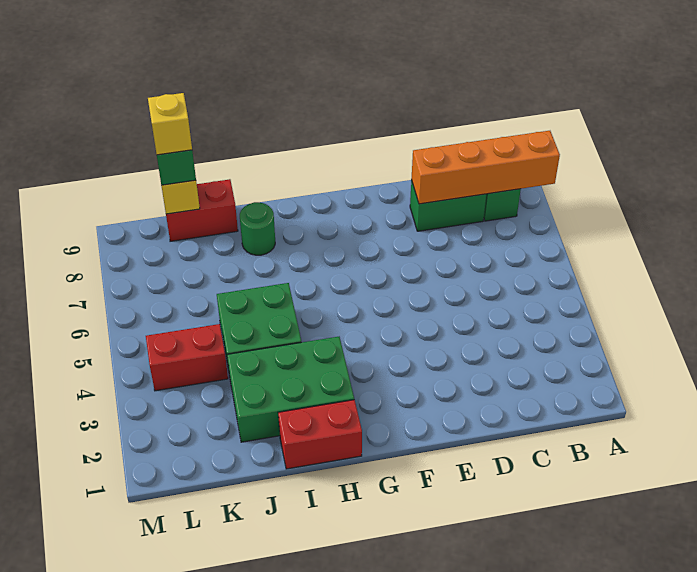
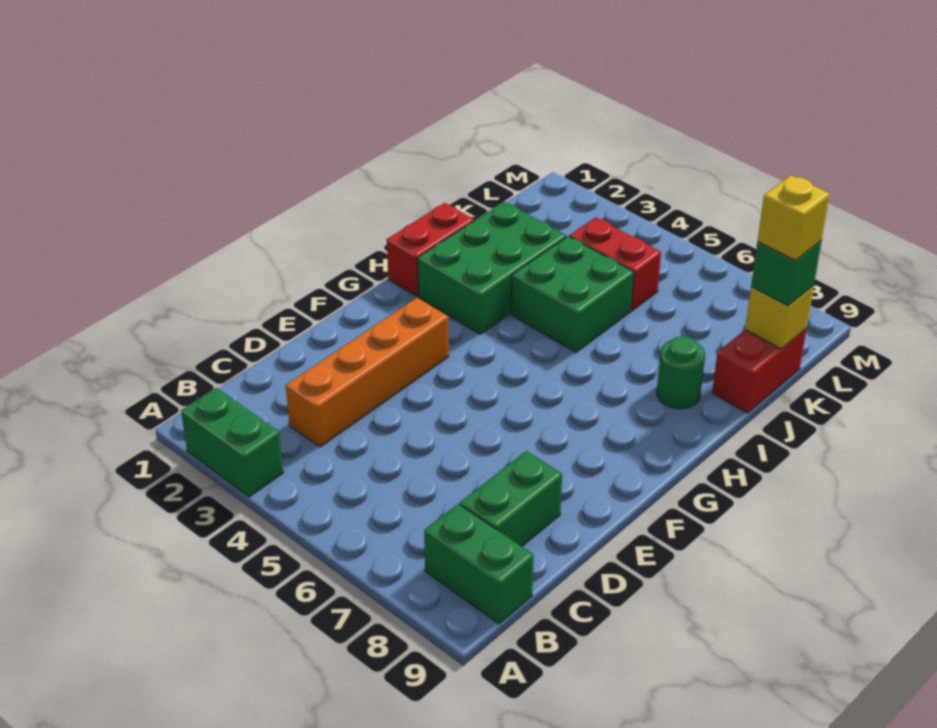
none -> green brick A2:A3 level 1
orange brick A8:D8 level 2 -> orange brick C3:F3 level 1
red brick K4:L4 level 1 -> red brick K4:K5 level 1

